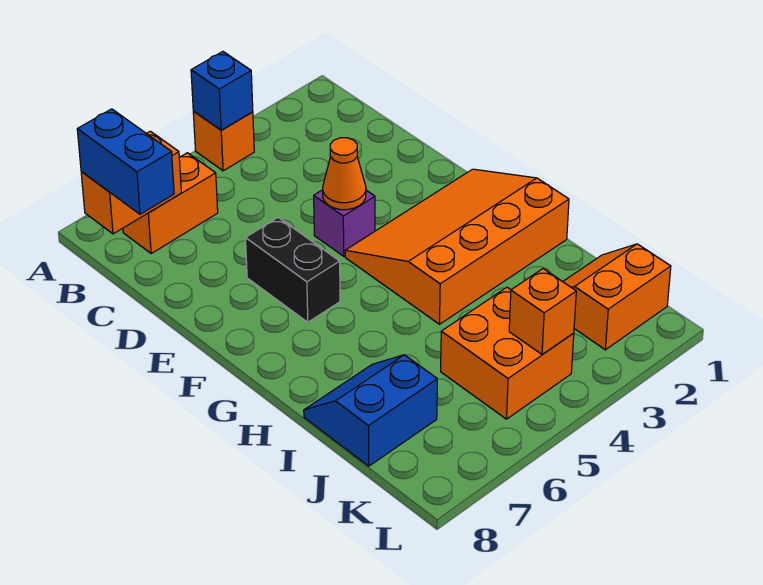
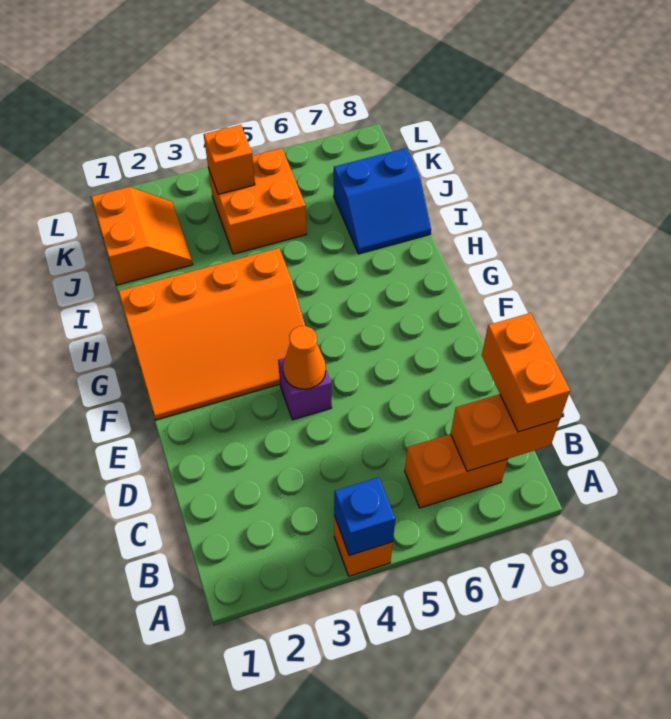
blue brick B8:C8 level 3 -> orange brick B8:C8 level 3
black brick E6:F6 level 1 -> none
orange slope J1:K2 level 1 top K -> orange slope J1:K2 level 1 top 1

